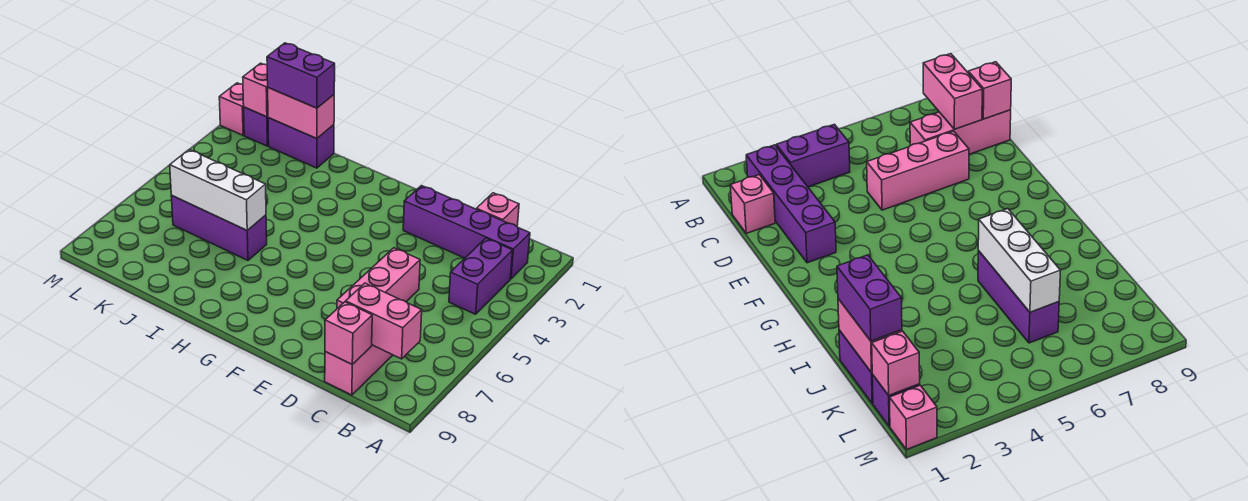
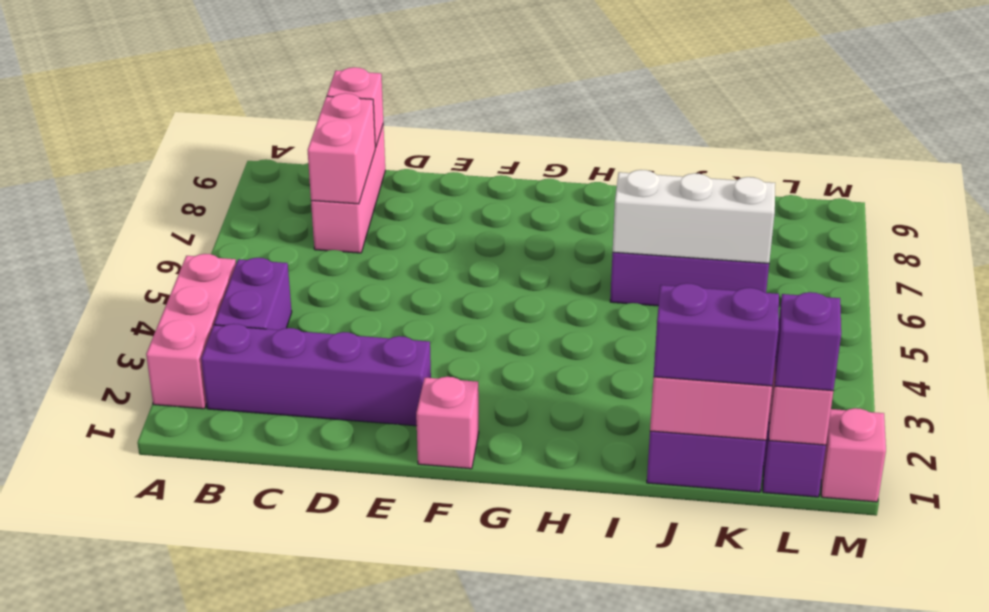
pink brick B8:C8 level 2 -> pink brick C7:C8 level 2
pink brick C1 level 1 -> pink brick F1 level 1
pink brick D5:D7 level 1 -> pink brick A2:A4 level 1
none -> purple brick L1 level 3

